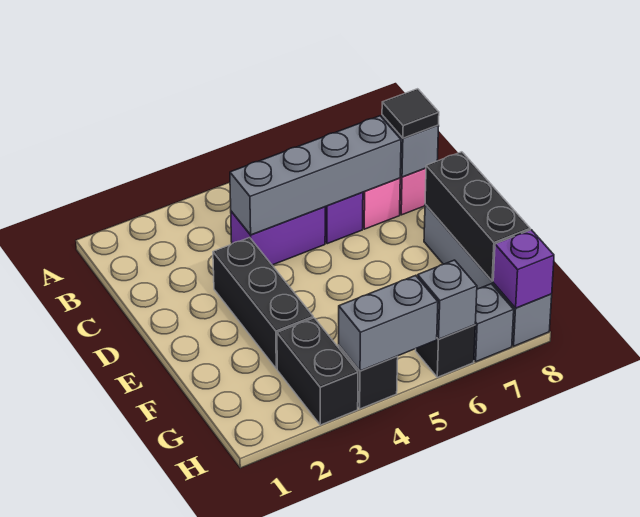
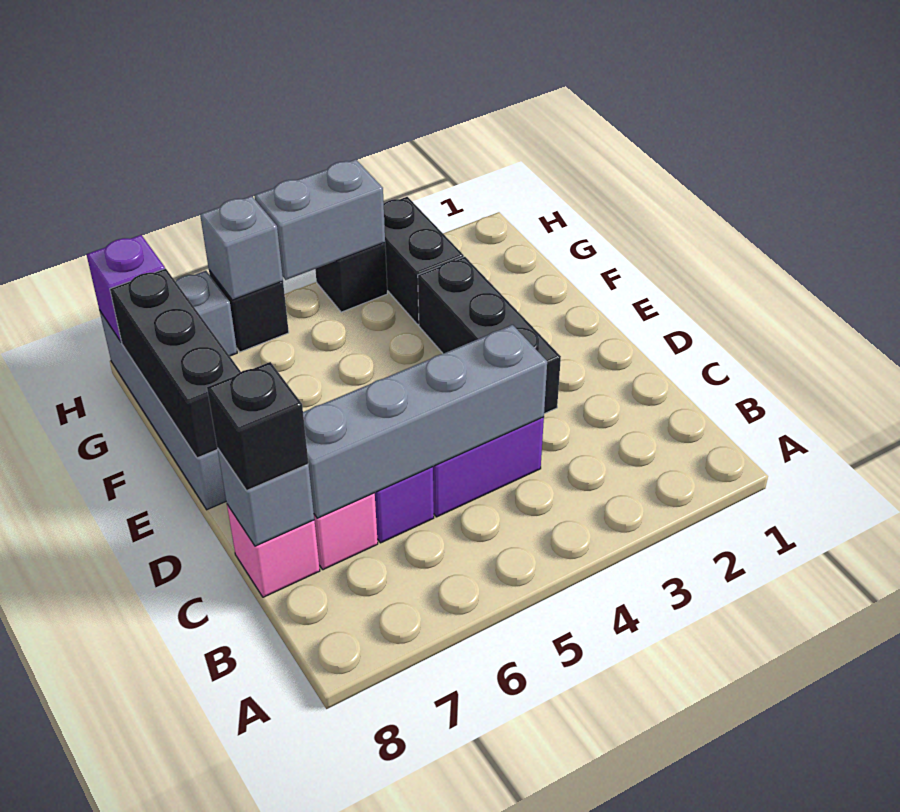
black tile C8 level 3 -> black brick C8 level 3

